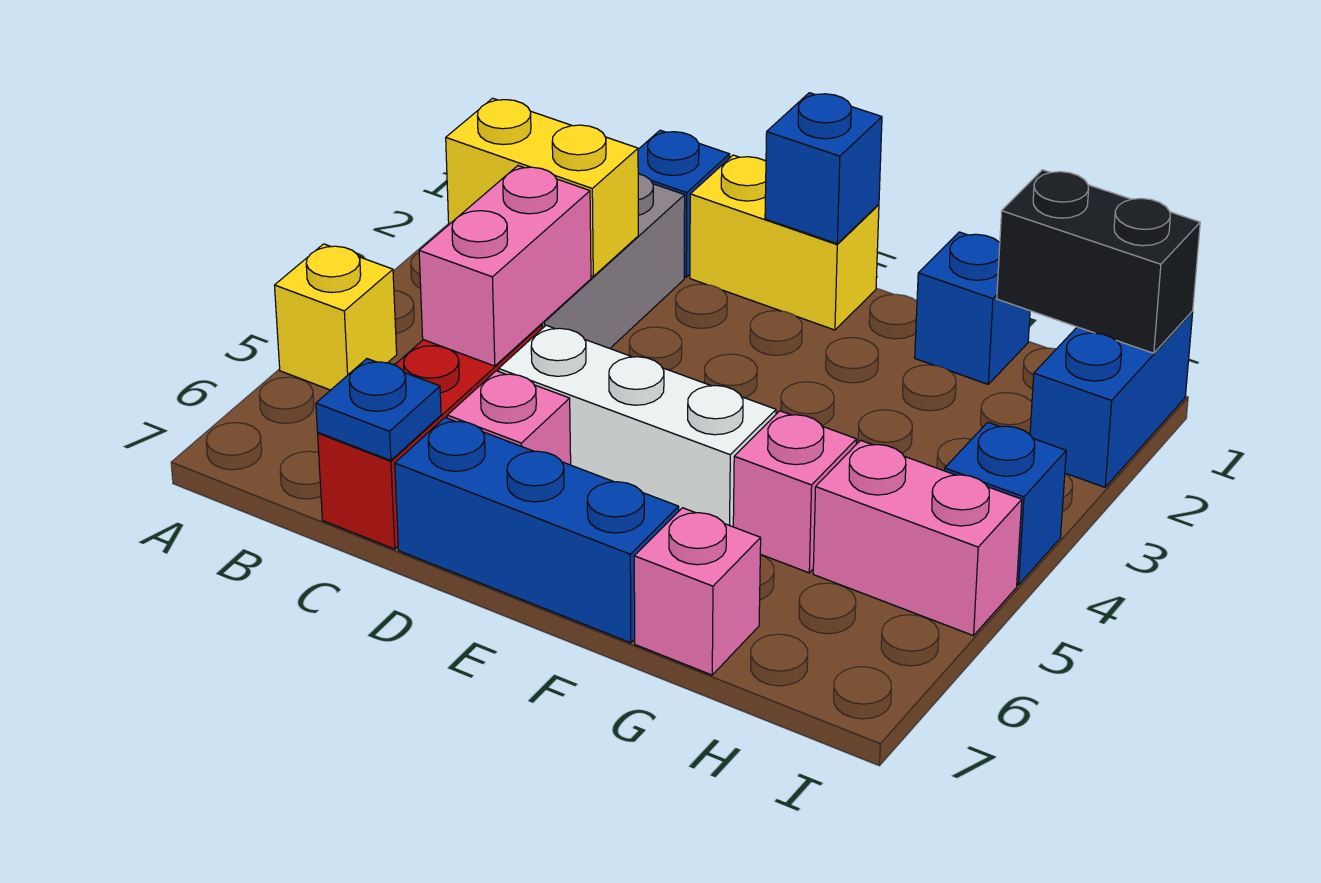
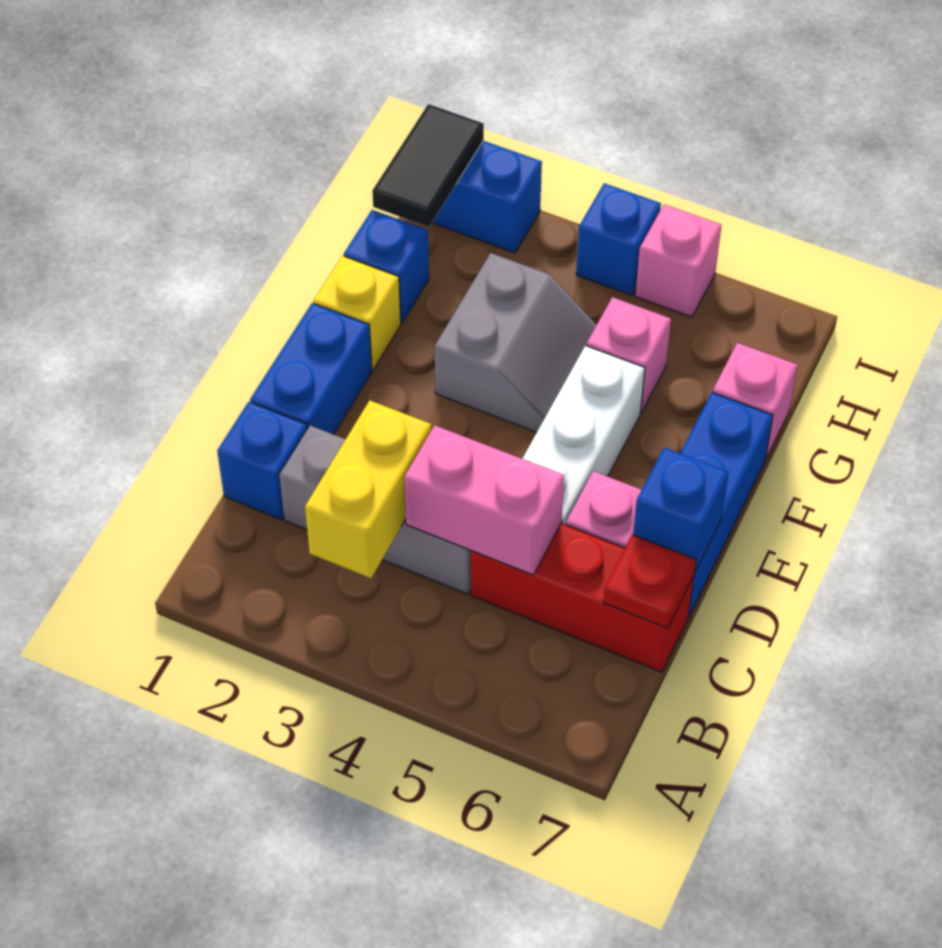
yellow brick A5 level 1 -> yellow brick F1 level 1
blue plate C7 level 2 -> red plate C7 level 2
yellow brick D1:E1 level 1 -> blue brick D1:E1 level 1
blue brick E1 level 2 -> blue brick D7 level 2
none -> grey slope F3:G4 level 1 top 3
black brick H1:I1 level 2 -> black tile H1:I1 level 2
pink brick H5:I5 level 1 -> pink brick I5 level 1

